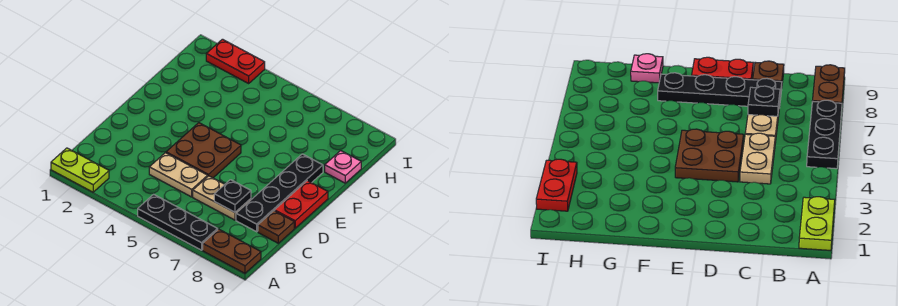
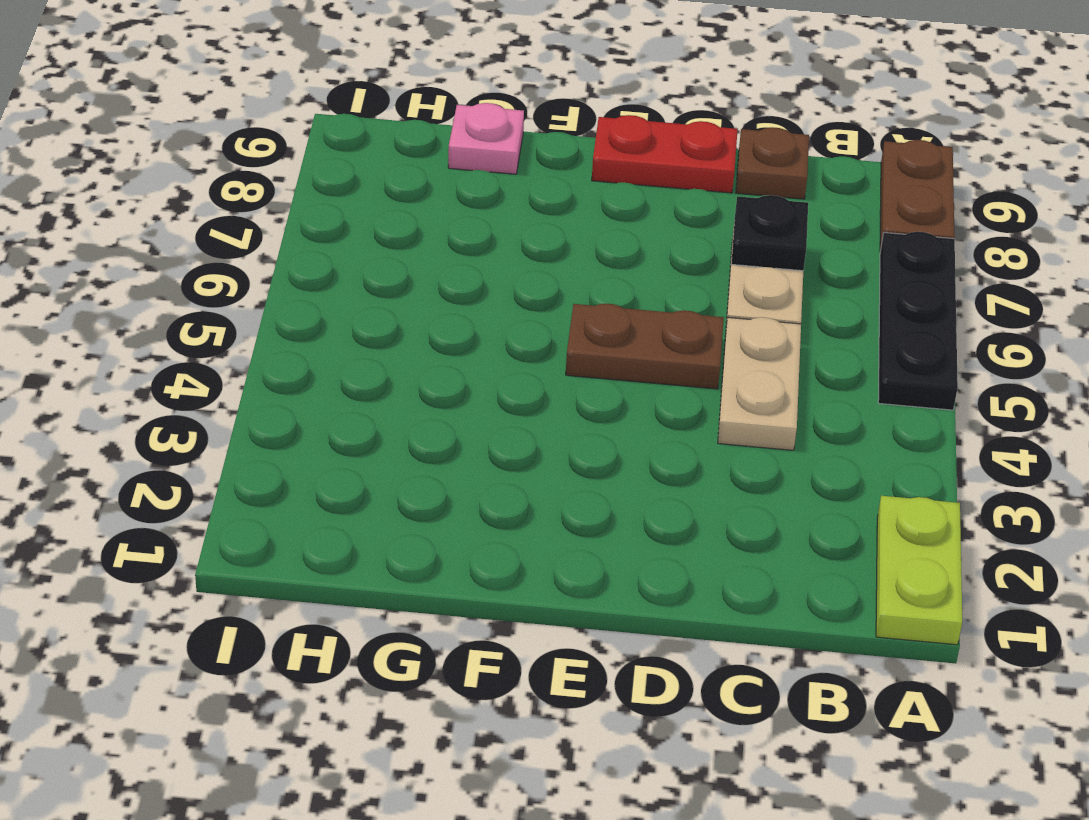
black plate C8:F8 level 1 -> none
brown plate D4:E5 level 1 -> brown plate D5:E5 level 1
red plate I2:I3 level 1 -> none

